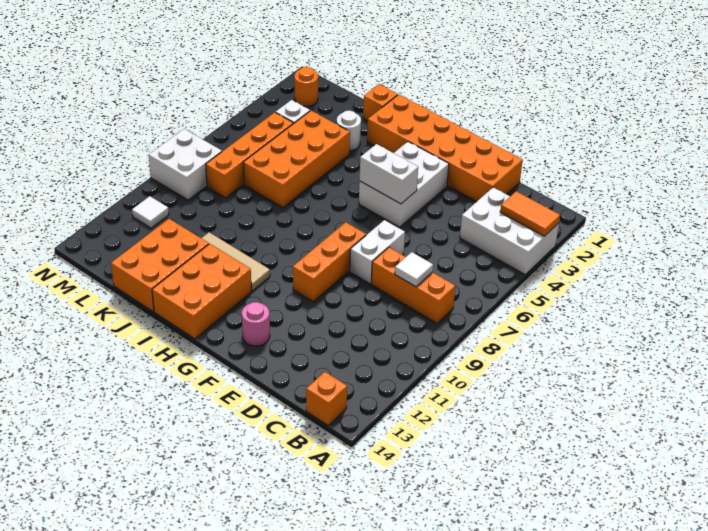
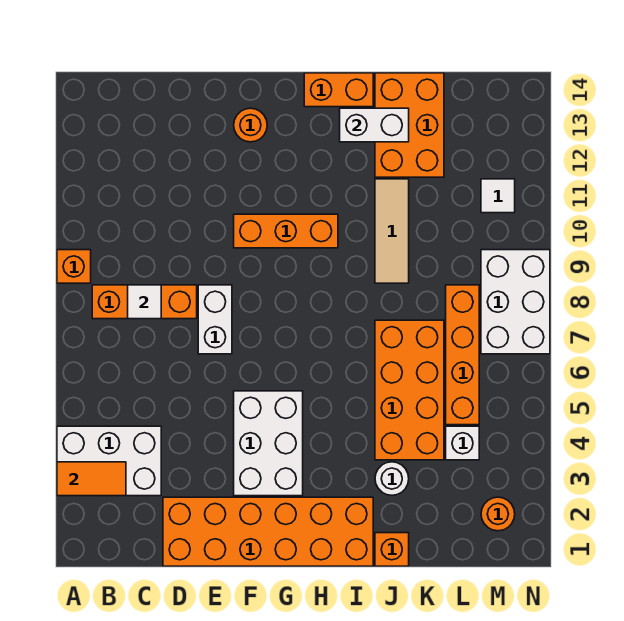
orange brick B14 level 1 -> orange brick A9 level 1
white brick F5:G5 level 2 -> white brick I13:J13 level 2
orange brick F8:F10 level 1 -> orange brick F10:H10 level 1
pink round brick F13 level 1 -> orange round brick F13 level 1
tan tile H11:J11 level 1 -> tan tile J9:J11 level 1
orange brick H12:I14 level 1 -> orange brick H14:I14 level 1
white brick M8:N9 level 1 -> white brick M7:N9 level 1

